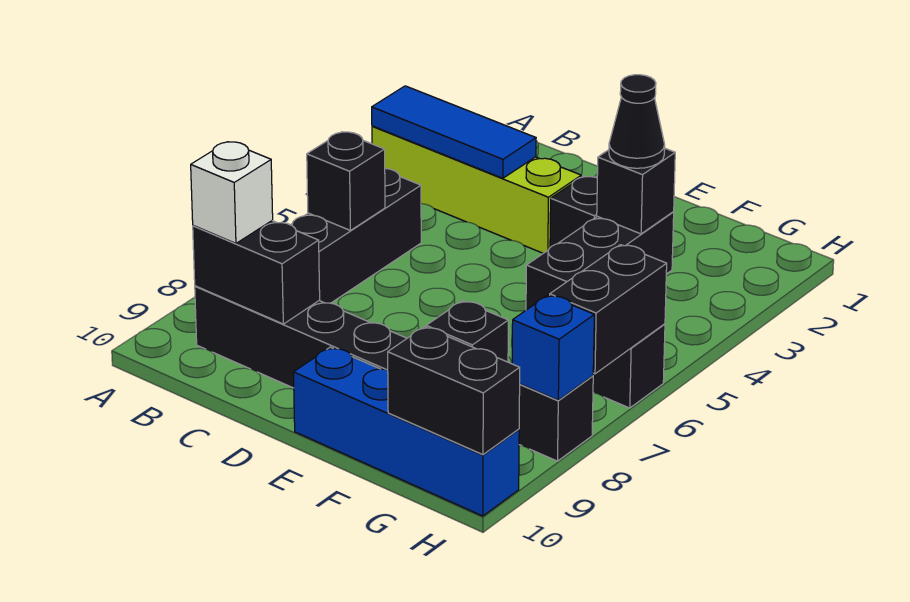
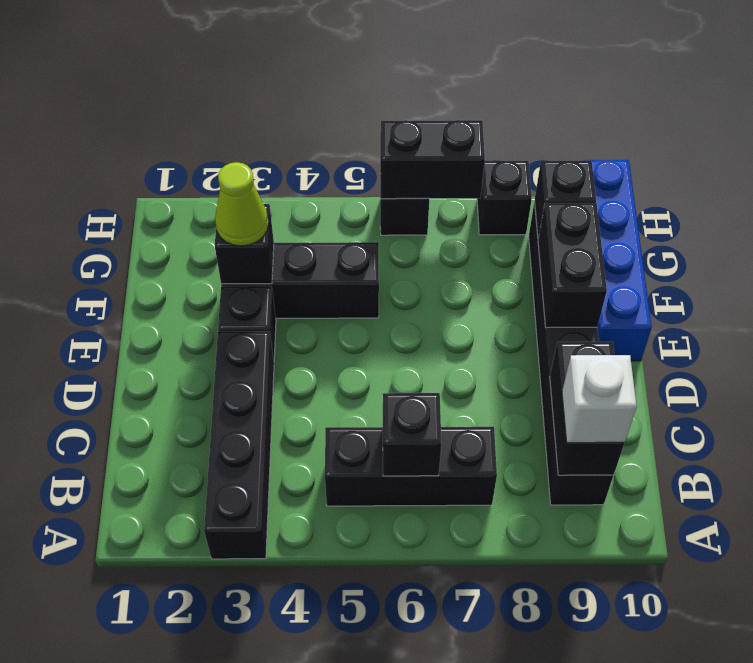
lime brick A3:D3 level 1 -> black brick A3:D3 level 1
blue tile A3:C3 level 2 -> none
black cone F3 level 3 -> lime cone F3 level 3
black brick G10:H10 level 2 -> black brick E9:F9 level 2
blue brick H8 level 2 -> none

